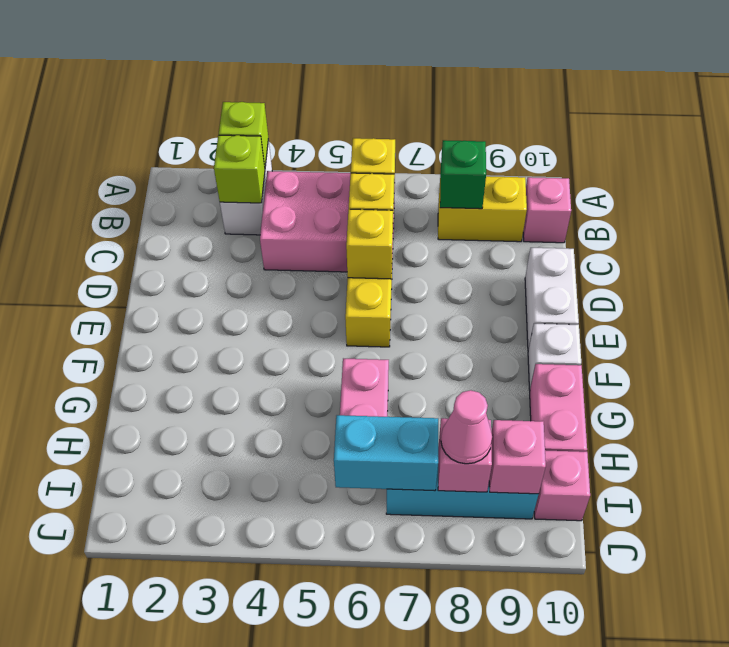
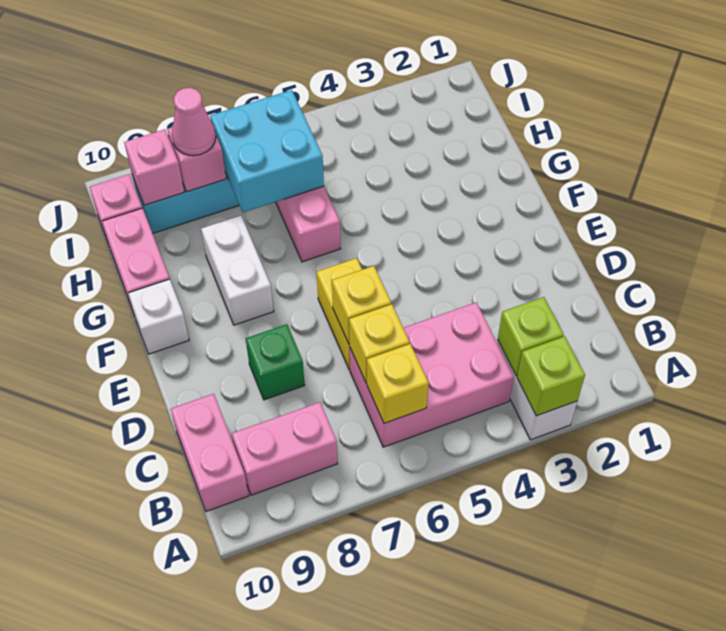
yellow brick B8:B9 level 1 -> pink brick B8:B9 level 1
green brick B8 level 2 -> green brick D8 level 1
pink brick B10 level 1 -> pink brick B10:C10 level 1
white brick D10:E10 level 1 -> white brick F8:G8 level 1
cyan brick I6:I7 level 2 -> cyan brick H6:I7 level 2

